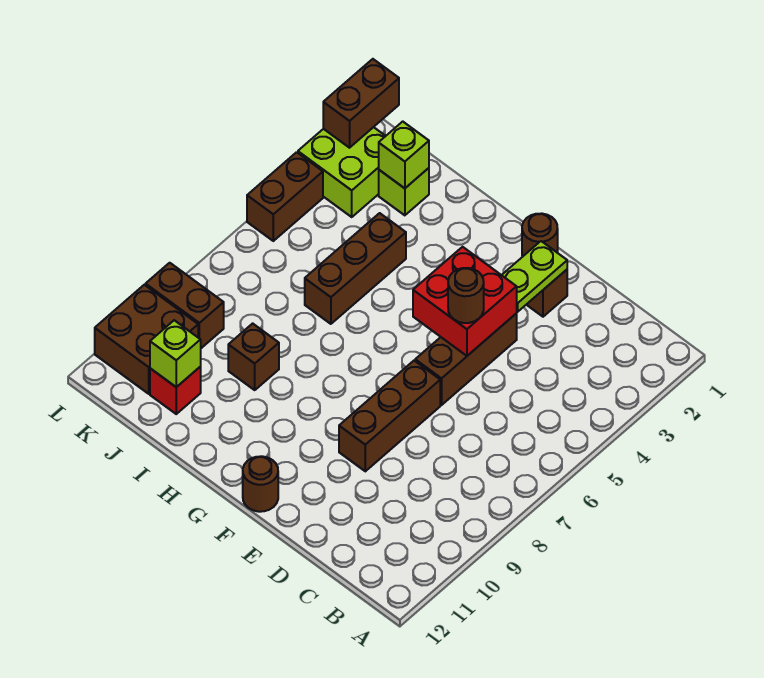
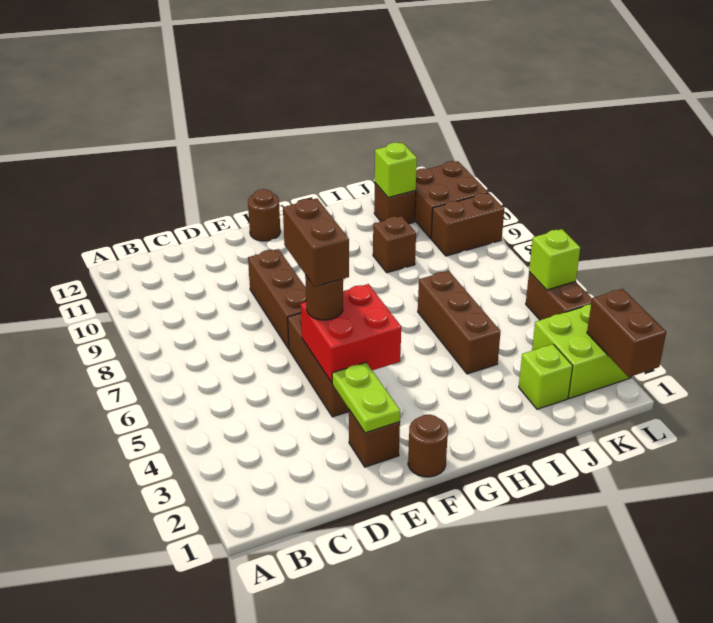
none -> brown brick E5:E6 level 4
lime brick J2 level 2 -> lime brick L5 level 2
red brick J11 level 1 -> brown brick J11 level 1

